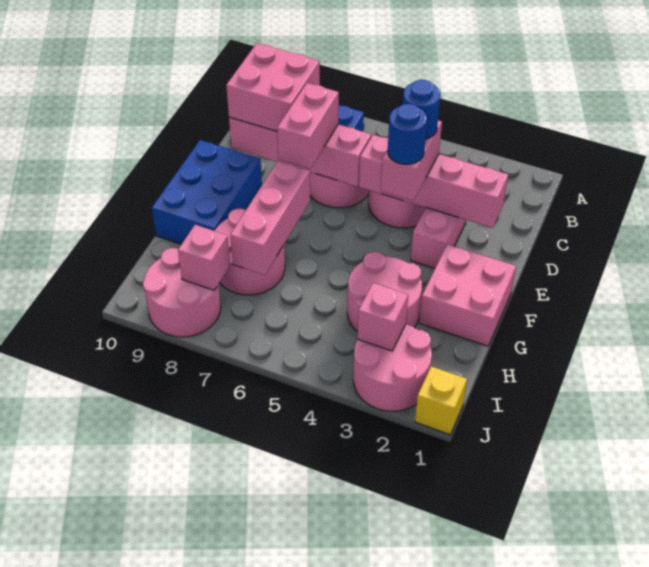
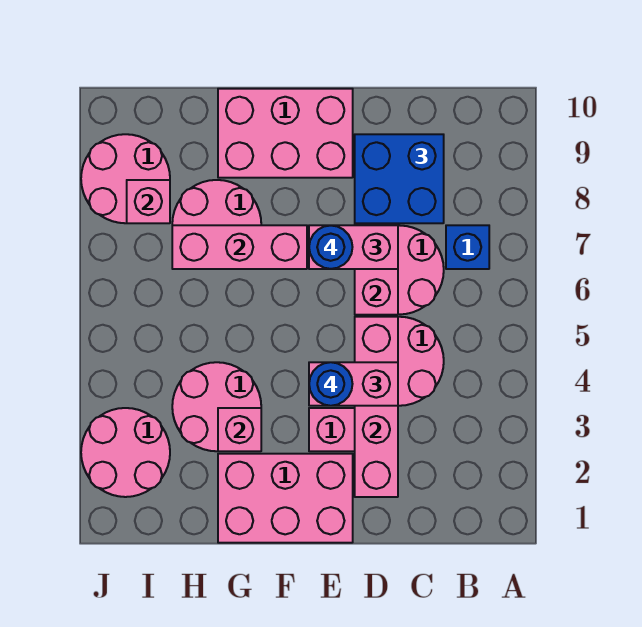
pink brick C8:D9 level 3 -> blue brick C8:D9 level 3
blue round brick D4 level 4 -> blue round brick E7 level 4
blue brick E9:G10 level 1 -> pink brick E9:G10 level 1
pink brick F1:G2 level 1 -> pink brick E1:G2 level 1
pink brick I3 level 2 -> pink brick G3 level 2
yellow brick J1 level 1 -> none

